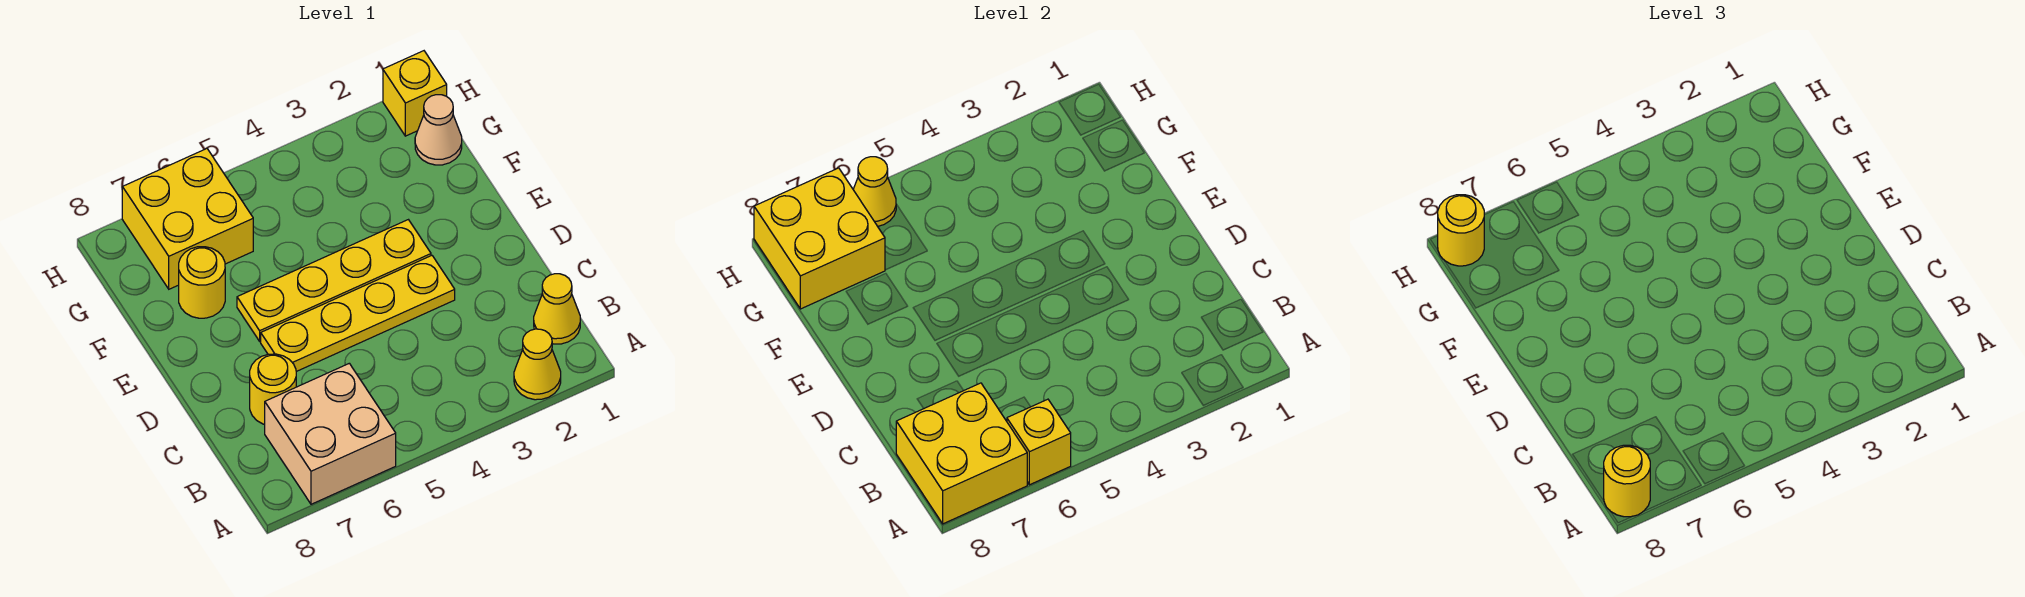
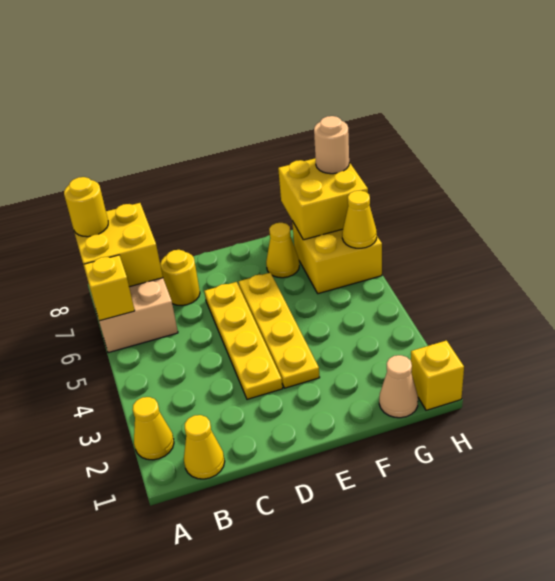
yellow round brick F7 level 1 -> yellow cone F7 level 1
yellow round brick H8 level 3 -> tan round brick H8 level 3

